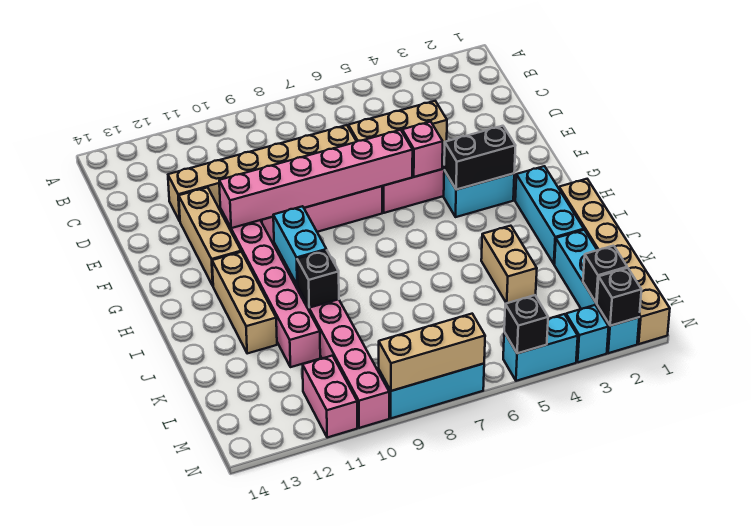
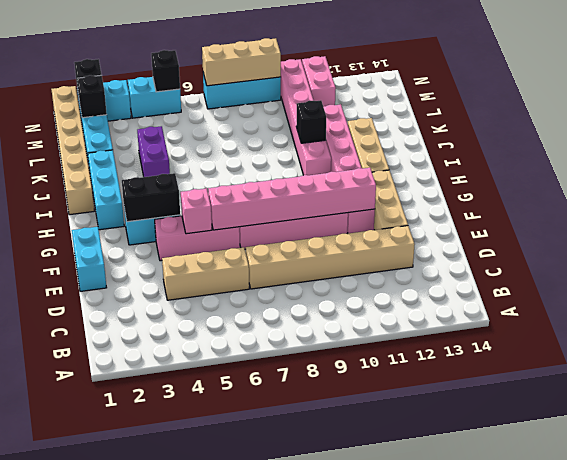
cyan brick H10:I10 level 2 -> cyan brick E1:F1 level 1
tan brick J4:K4 level 1 -> purple brick J4:K4 level 1

